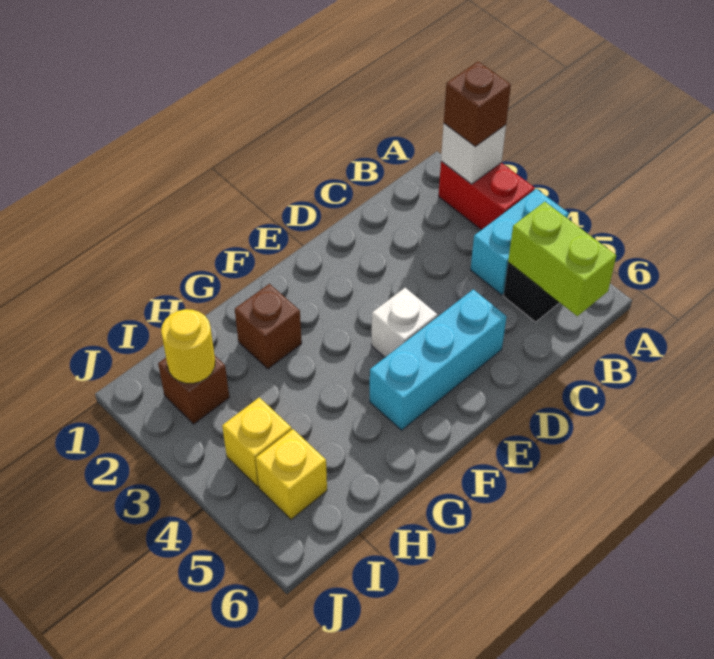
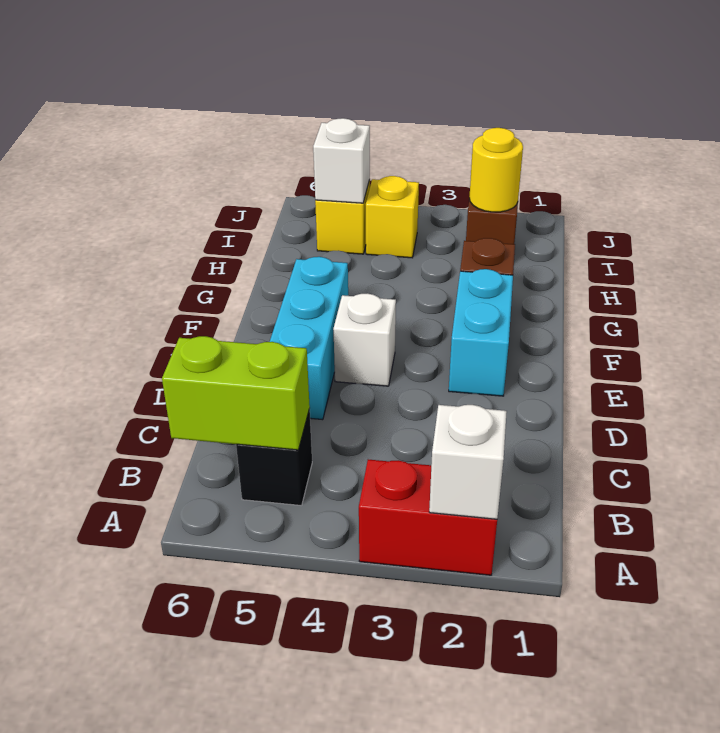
brown brick A2 level 3 -> none
cyan brick A4:B4 level 1 -> cyan brick E2:F2 level 1
none -> white brick I5 level 2

